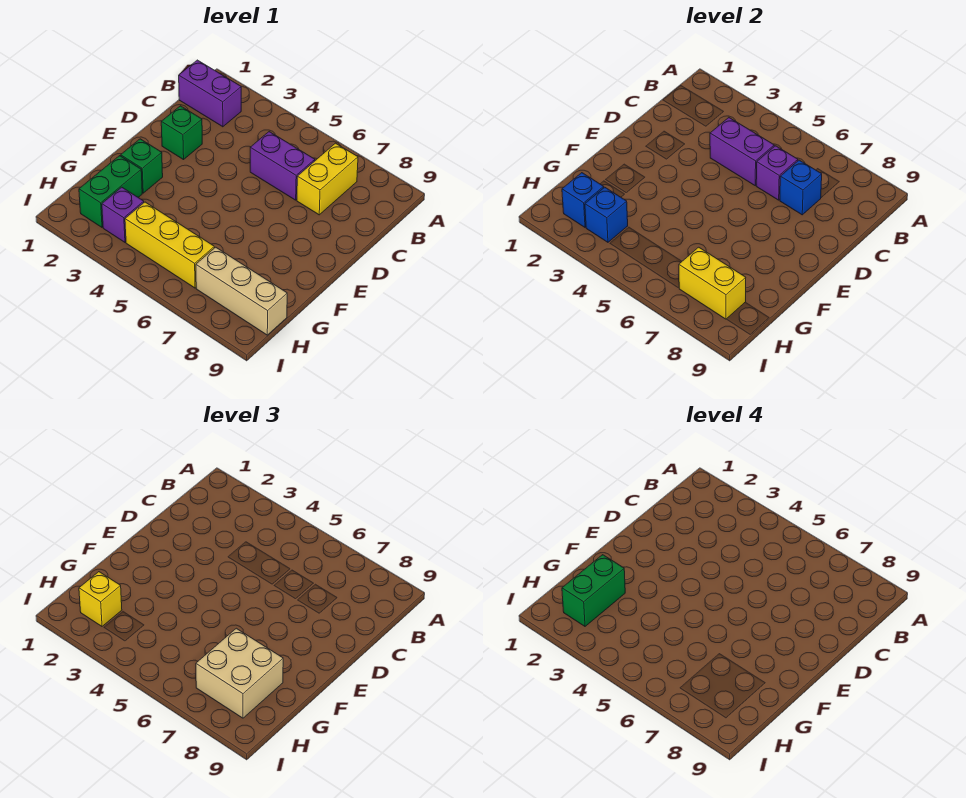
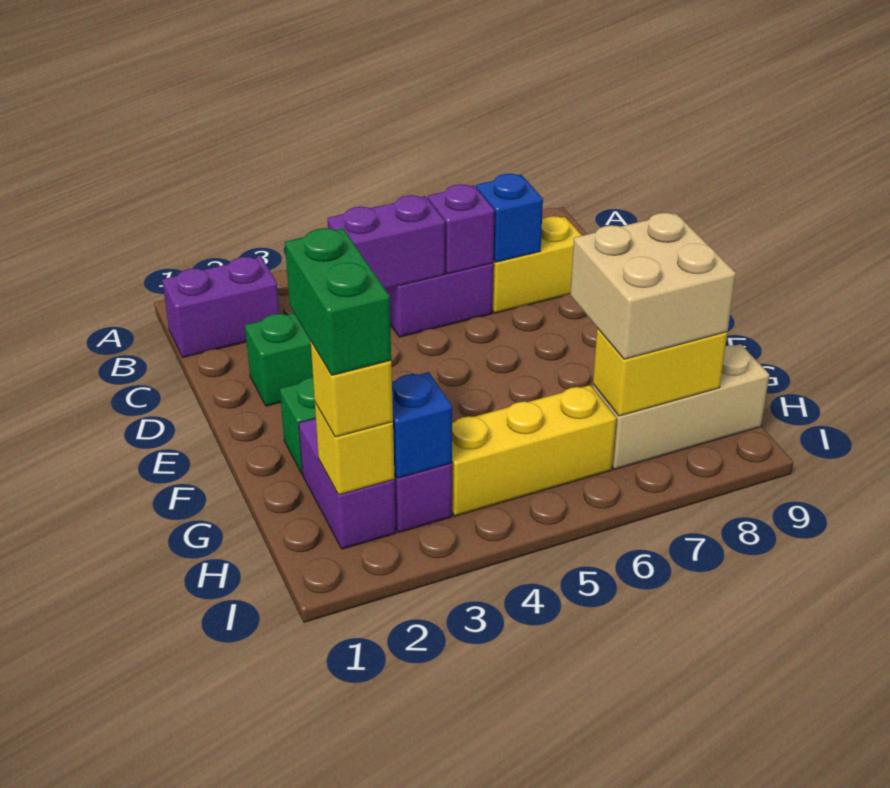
yellow brick B7:C7 level 1 -> yellow brick C7:C8 level 1
green brick G2:H2 level 1 -> purple brick G2:H2 level 1
blue brick H2 level 2 -> yellow brick H2 level 2

